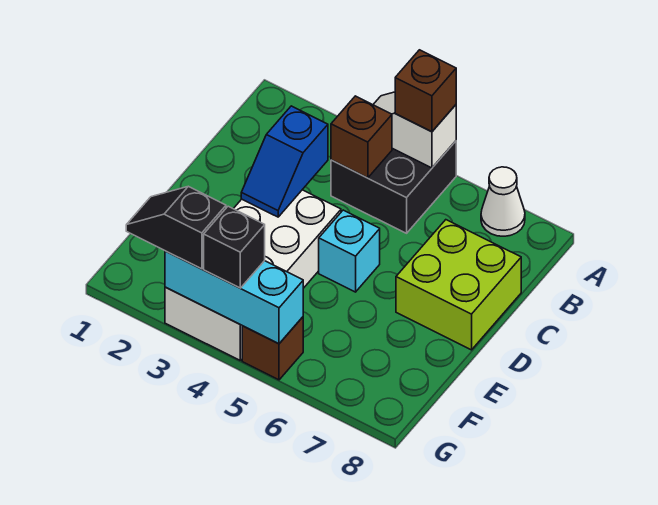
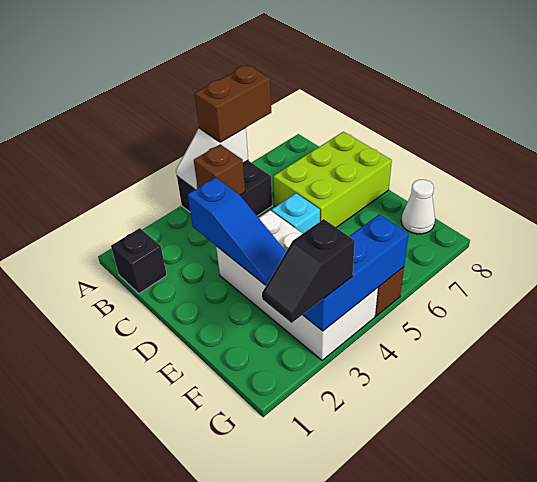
brown brick A5 level 3 -> brown brick A5:A6 level 3
white cone A7 level 1 -> white cone F8 level 1
blue slope C3:D3 level 2 top C -> blue slope C3:E3 level 2 top C
lime brick C7:D8 level 1 -> lime brick C6:D8 level 1
cyan brick G3:G5 level 2 -> blue brick G3:G5 level 2
black brick G4 level 3 -> black brick B1 level 1

